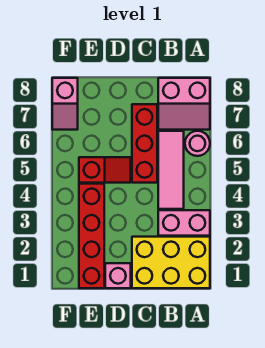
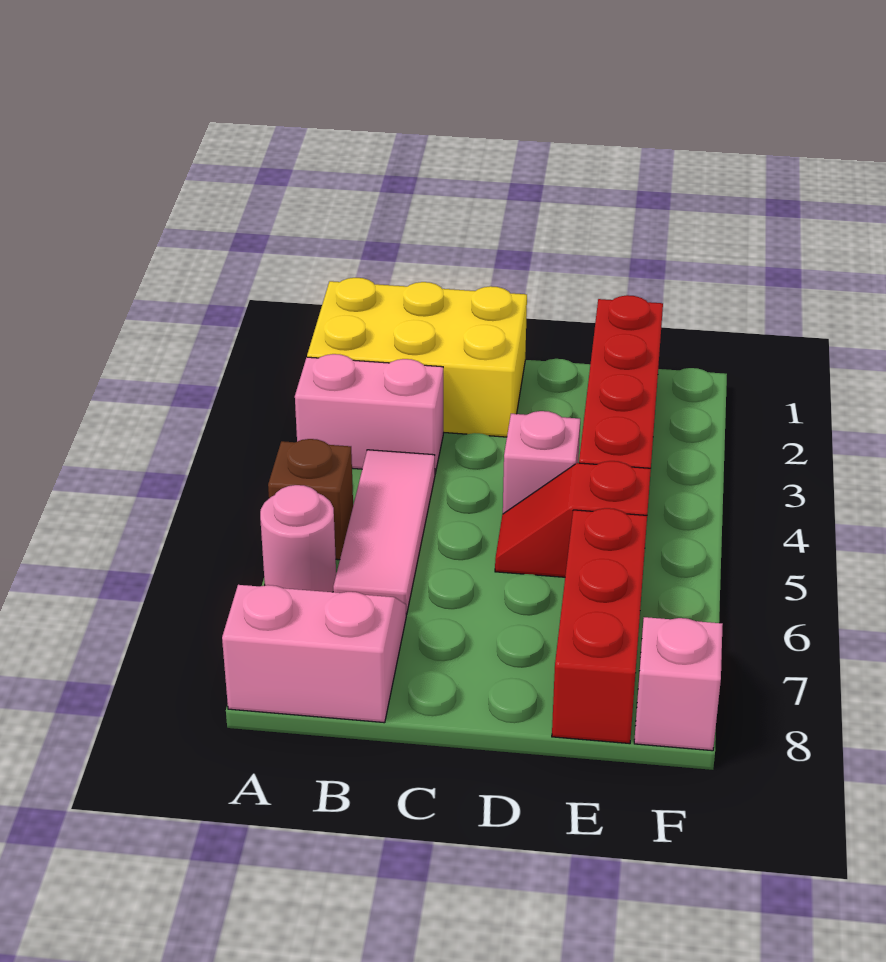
none -> brown brick A5 level 1
red brick C5:C7 level 1 -> red brick E6:E8 level 1
pink brick D1 level 1 -> pink brick D4 level 1

